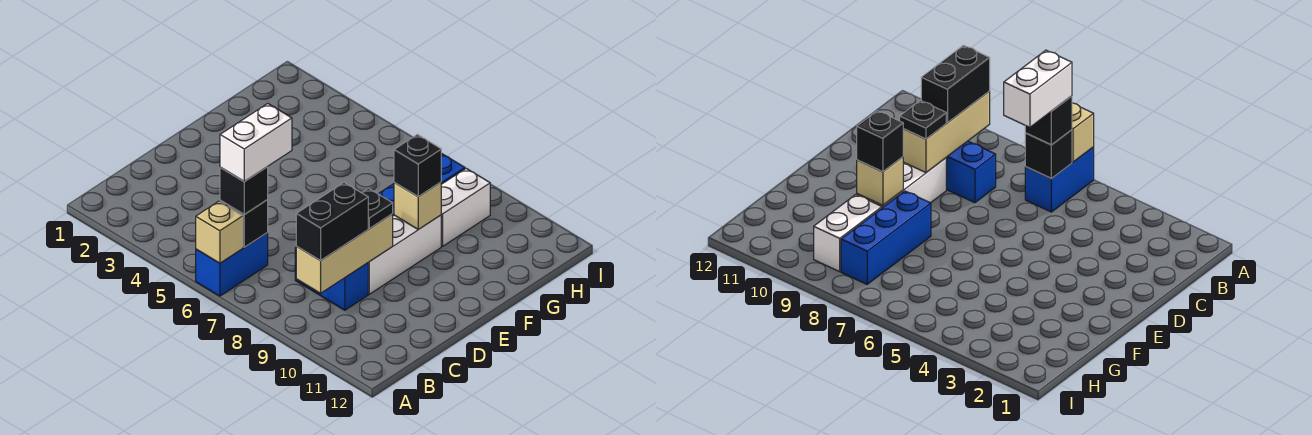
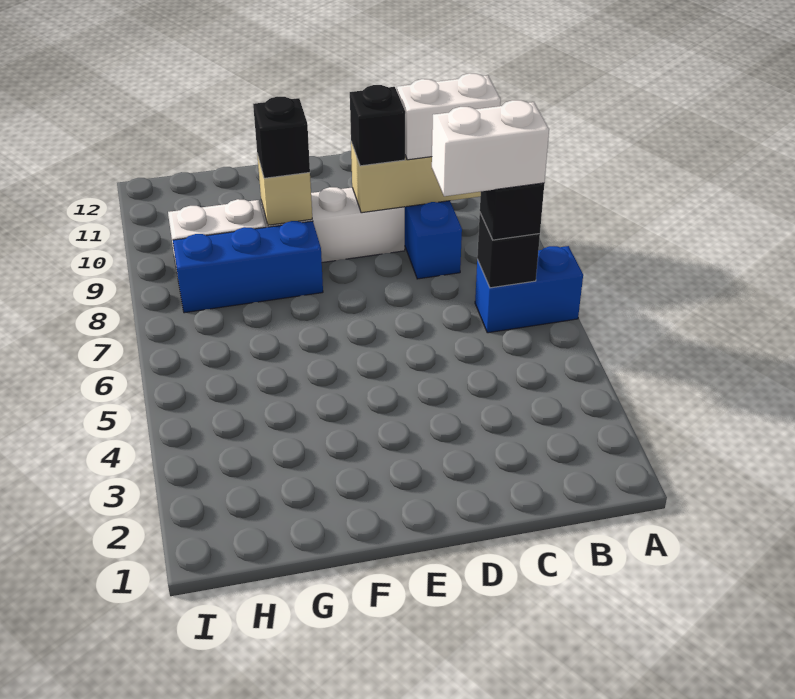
tan brick A6 level 2 -> none
black brick B9:C9 level 3 -> white brick B9:C9 level 3
black plate D9 level 3 -> black brick D9 level 3

